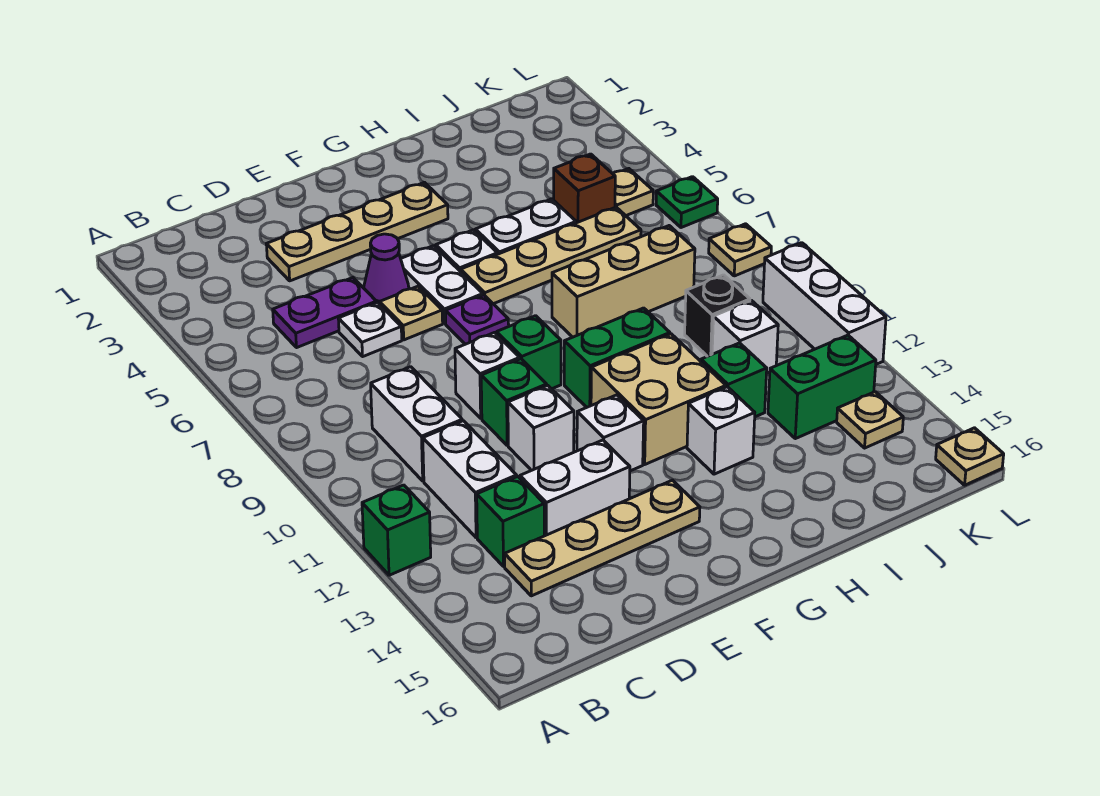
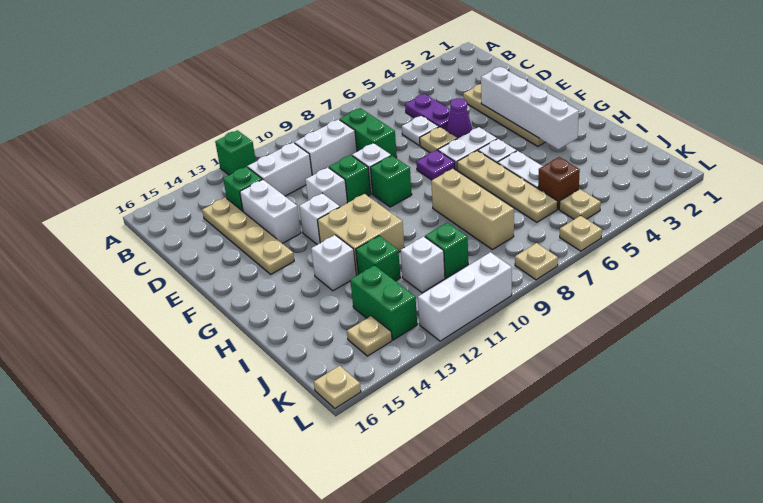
none -> white brick E3:H3 level 2
green brick G10:H10 level 1 -> green brick C8:D8 level 1
black brick J10 level 1 -> green brick J10 level 1
green plate L6 level 1 -> tan plate L6 level 1

